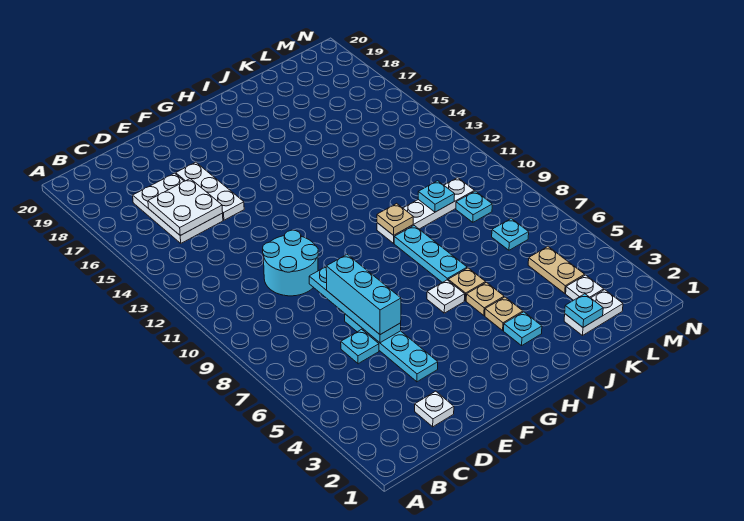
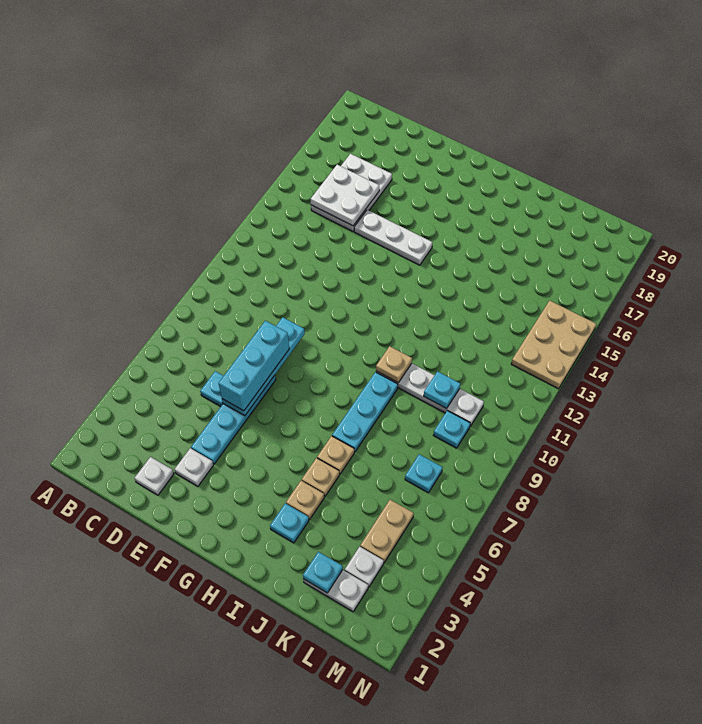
cyan round brick D10:E11 level 1 -> none
white plate E15:E17 level 1 -> white plate E15:G15 level 1
white plate H6 level 1 -> white plate E3 level 1
none -> tan plate M13:N15 level 1

